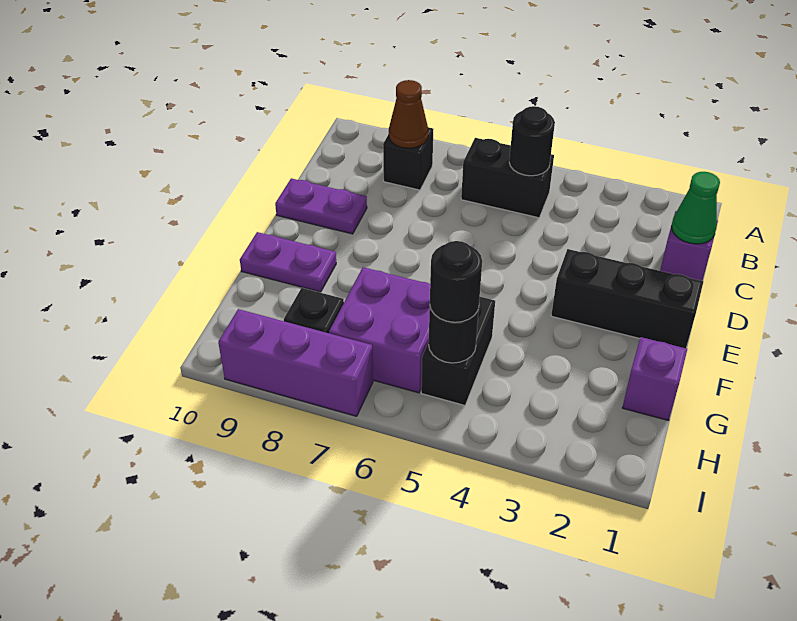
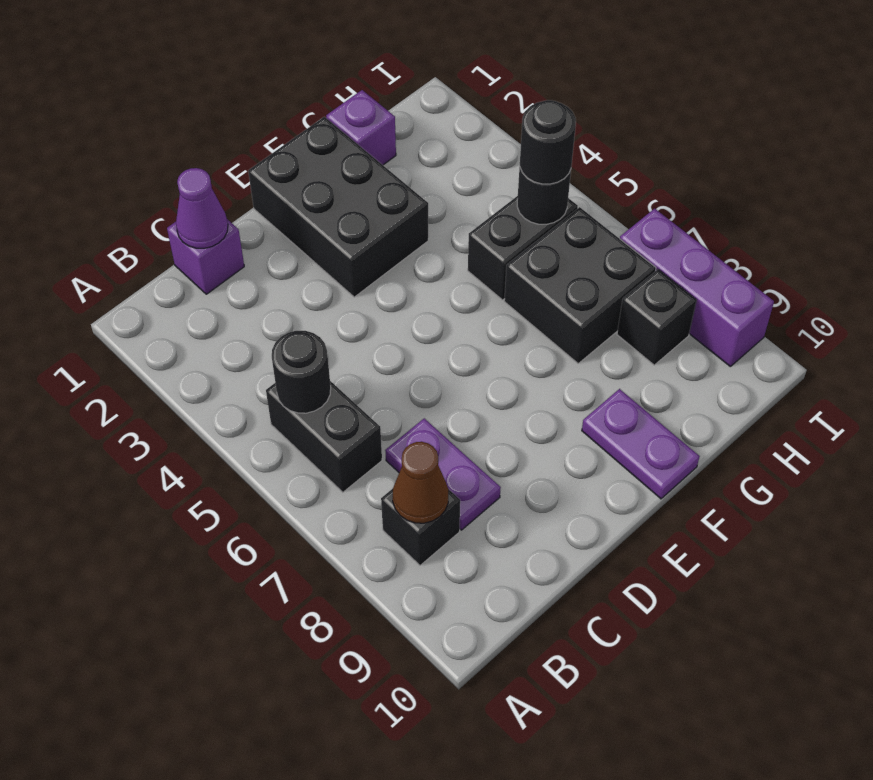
green cone C1 level 2 -> purple cone C1 level 2
purple plate D9:D10 level 1 -> purple plate C7:C8 level 1
black brick E1:E3 level 1 -> black brick E1:F3 level 1
purple brick G6:H7 level 1 -> black brick G6:H7 level 1

